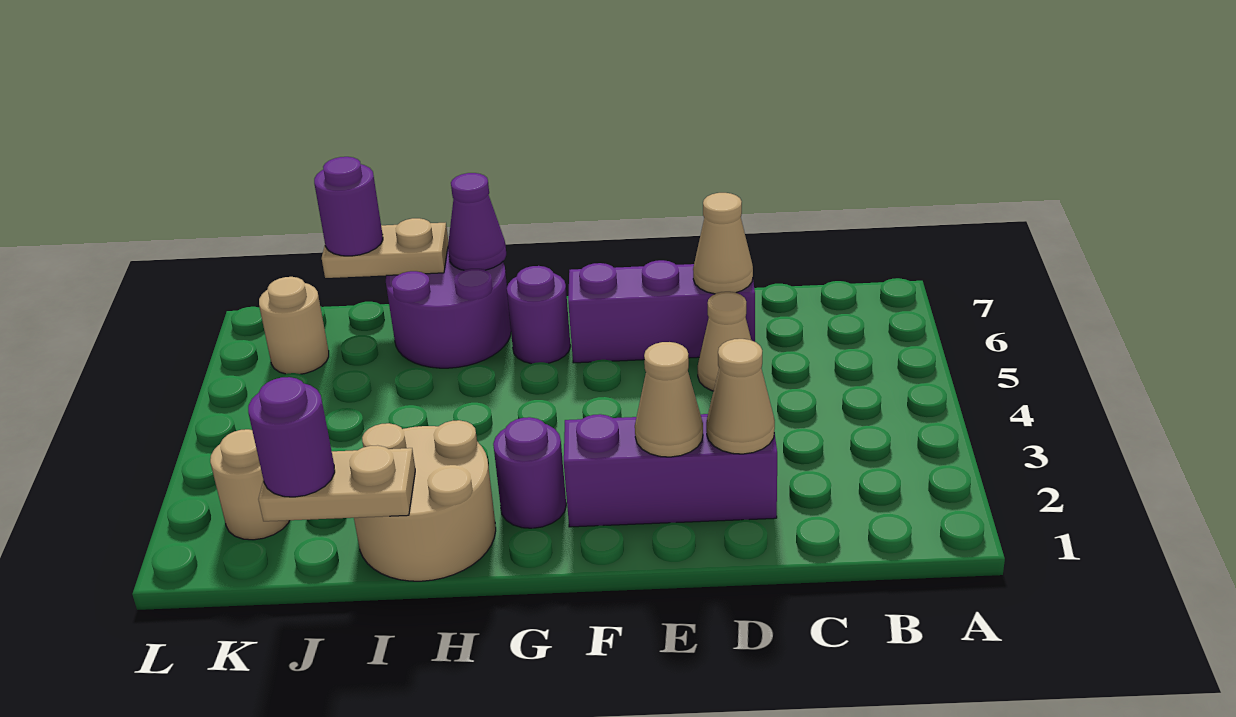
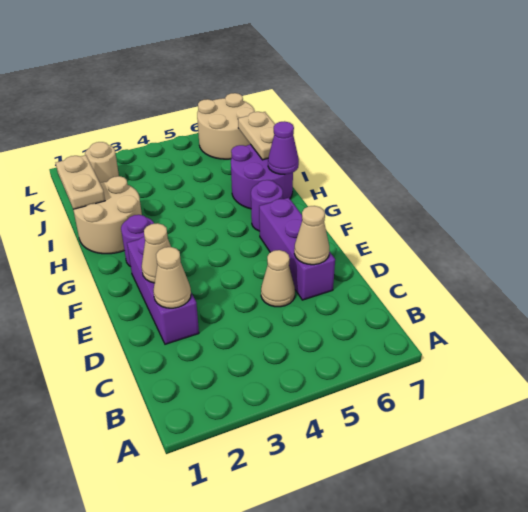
purple round brick J1 level 3 -> none
purple round brick J7 level 3 -> none
tan round brick K6 level 1 -> tan round brick K6:L7 level 1

